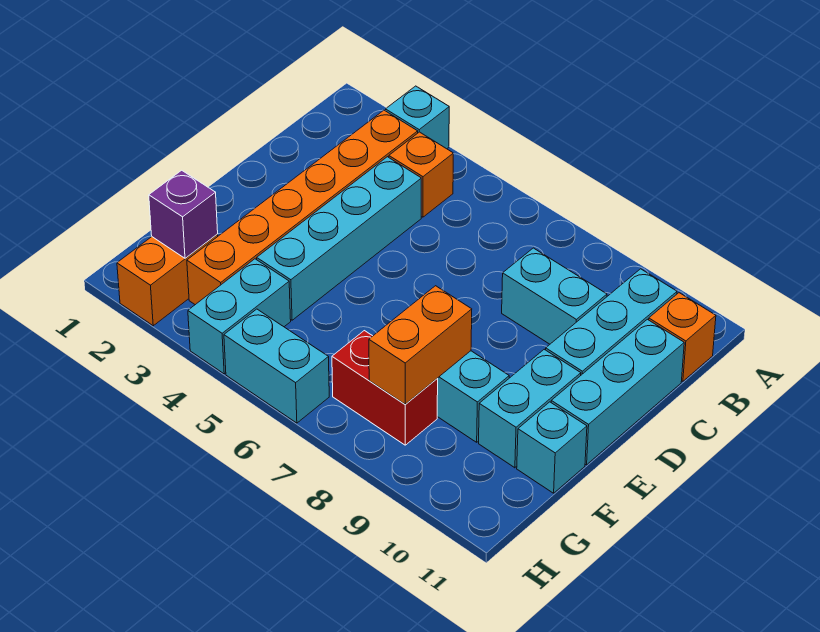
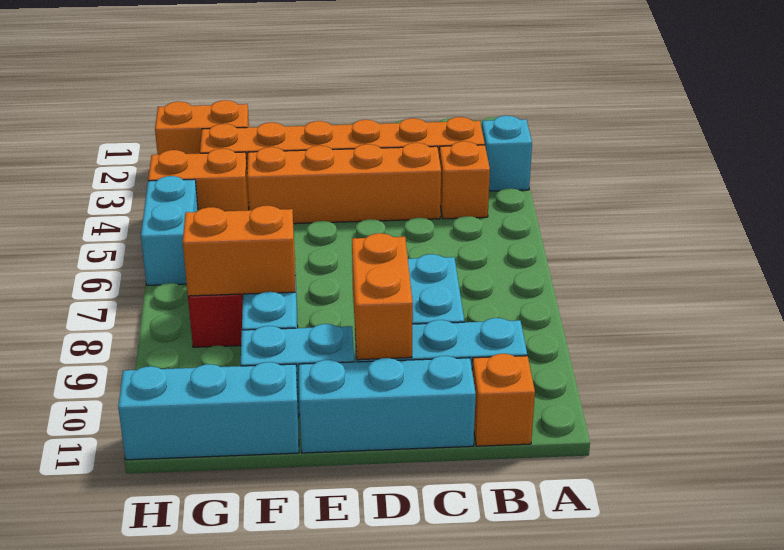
cyan brick C4:F4 level 1 -> orange brick C4:F4 level 1
none -> orange brick D9:D10 level 2
cyan brick F11 level 1 -> cyan brick F11:H11 level 1
purple brick G2 level 2 -> none
cyan brick G4:H4 level 1 -> orange brick G4:H4 level 1

